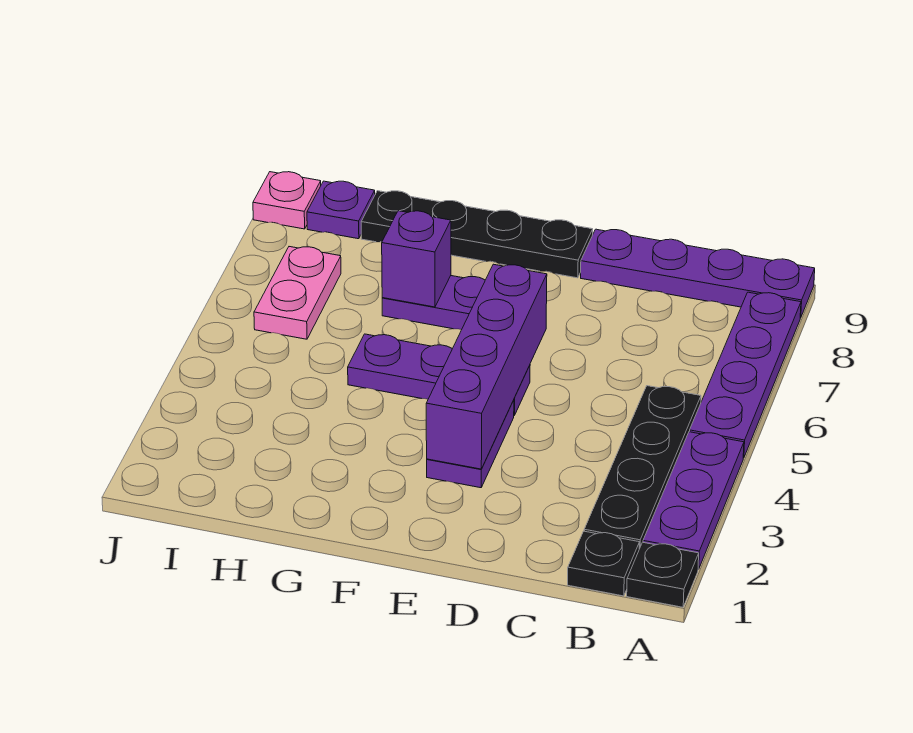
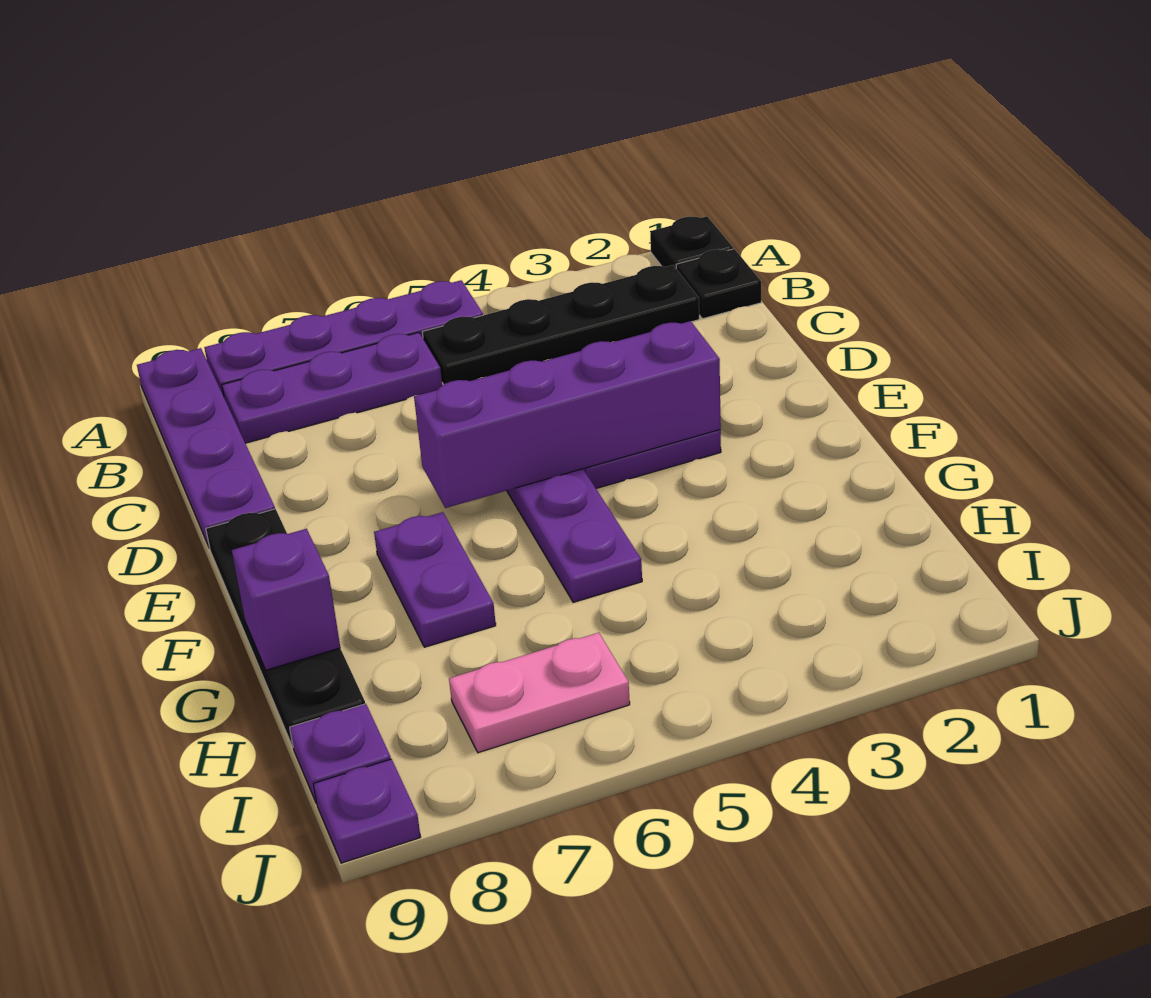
purple plate A2:A4 level 1 -> purple plate B6:B8 level 1
purple brick G7 level 2 -> purple brick G9 level 2
pink plate J9 level 1 -> purple plate J9 level 1

